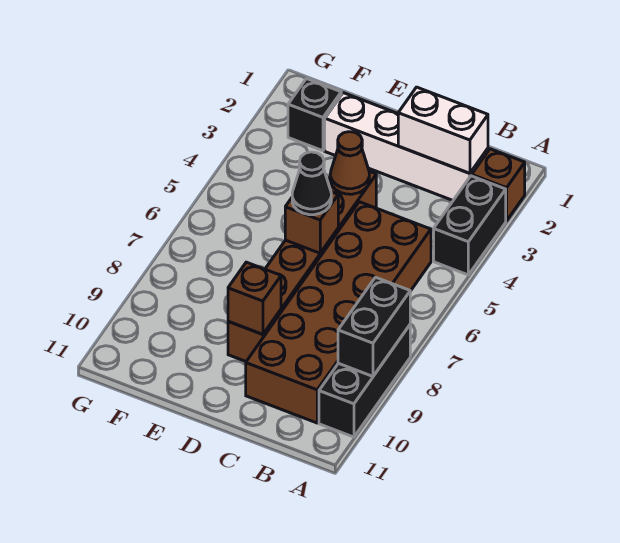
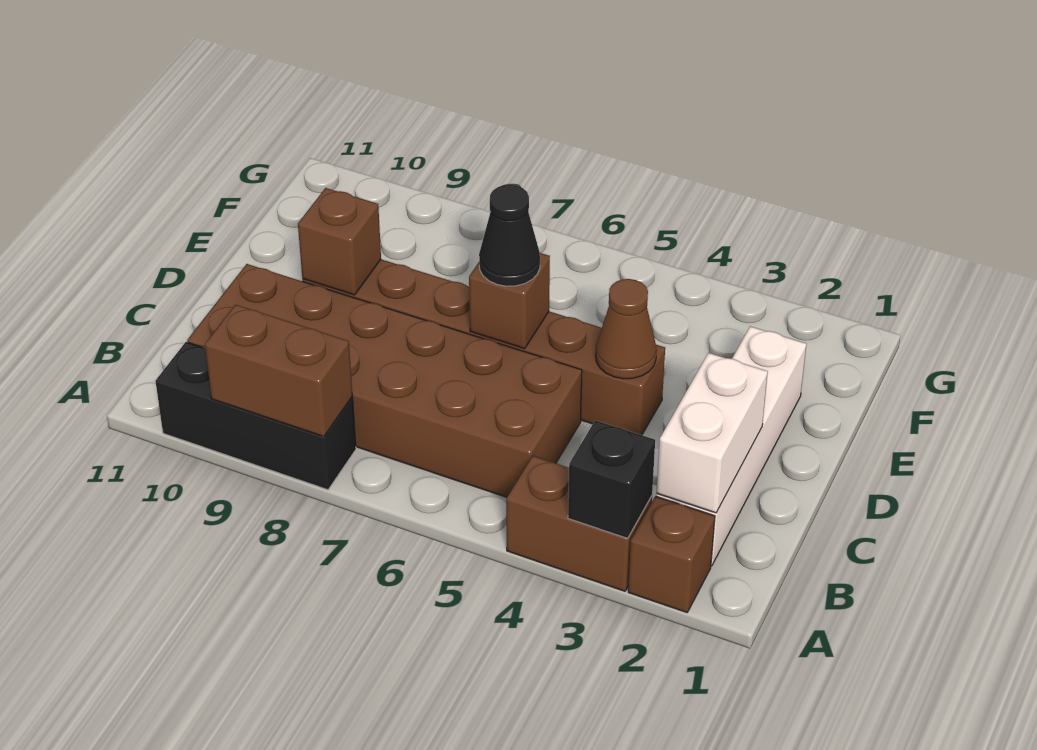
black brick A3:A4 level 1 -> brown brick A3:A4 level 1
black brick A8:A9 level 2 -> brown brick A8:A9 level 2
black brick F2 level 1 -> black brick A3 level 2

